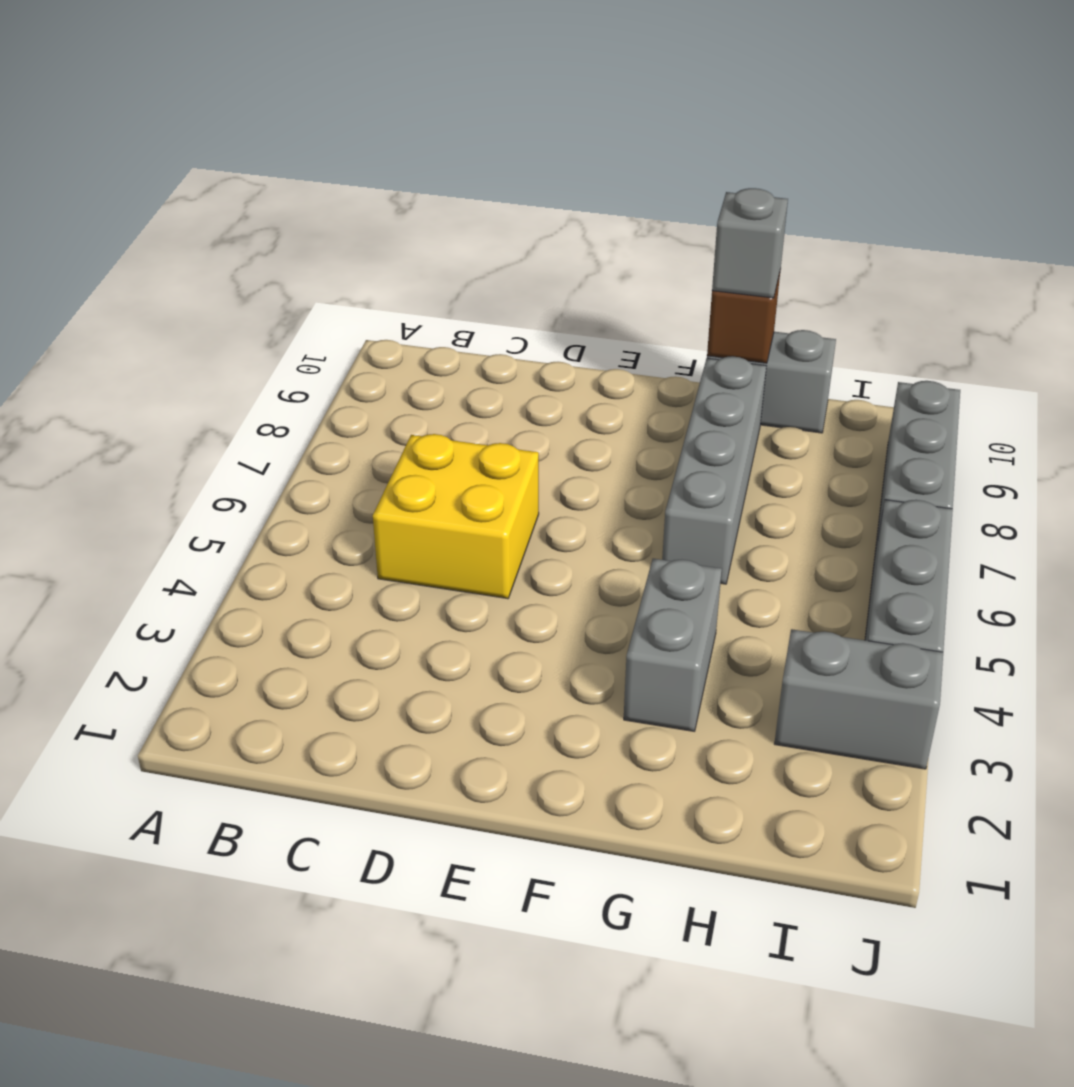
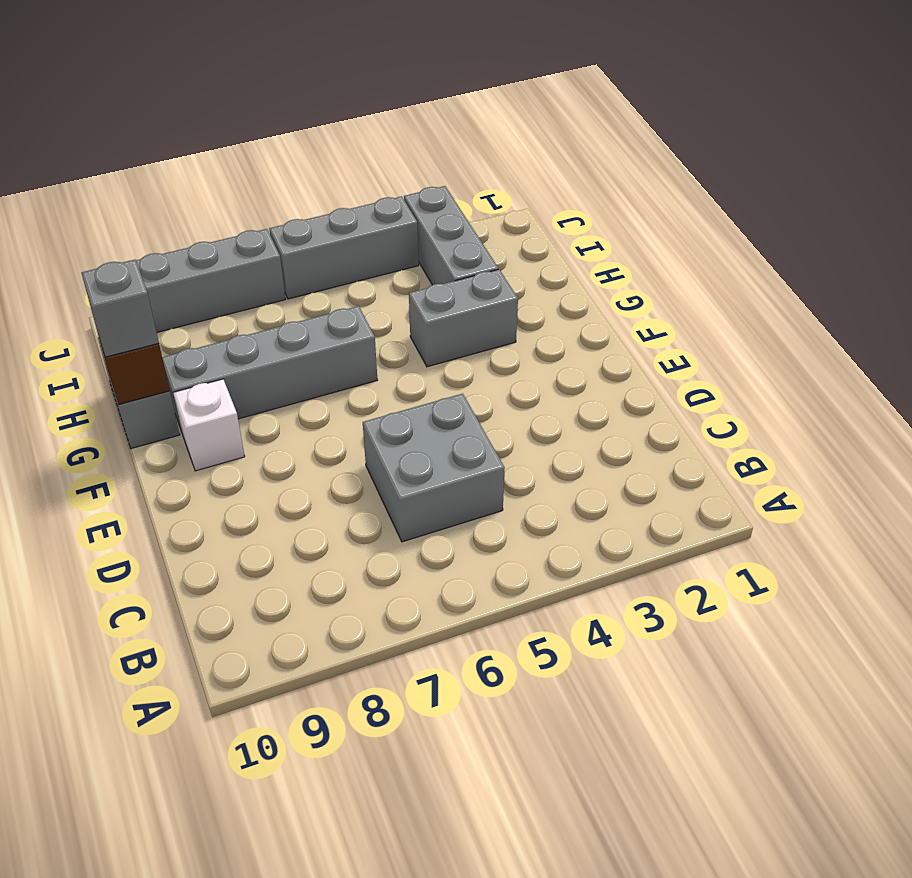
yellow brick C5:D6 level 1 -> grey brick C5:D6 level 1
none -> white brick F9 level 1
grey brick I3:J3 level 1 -> grey brick H3:J3 level 1

